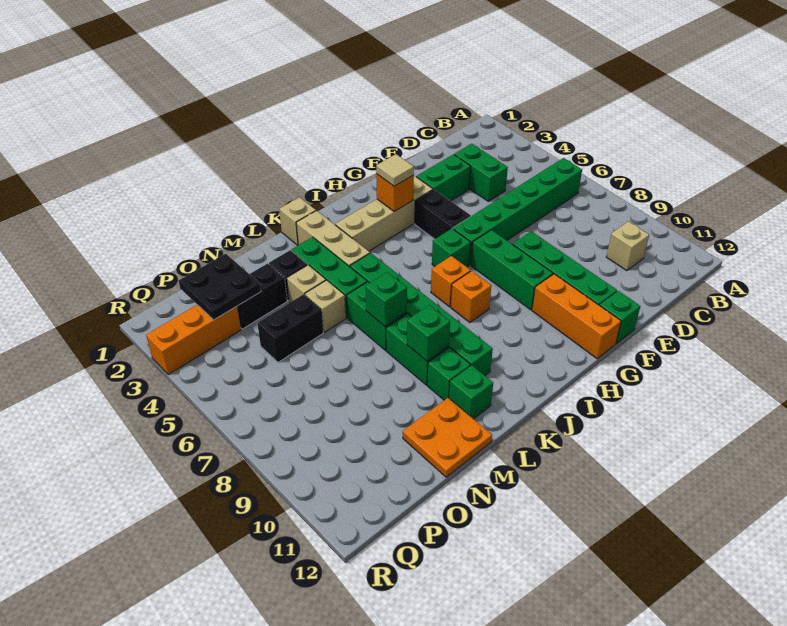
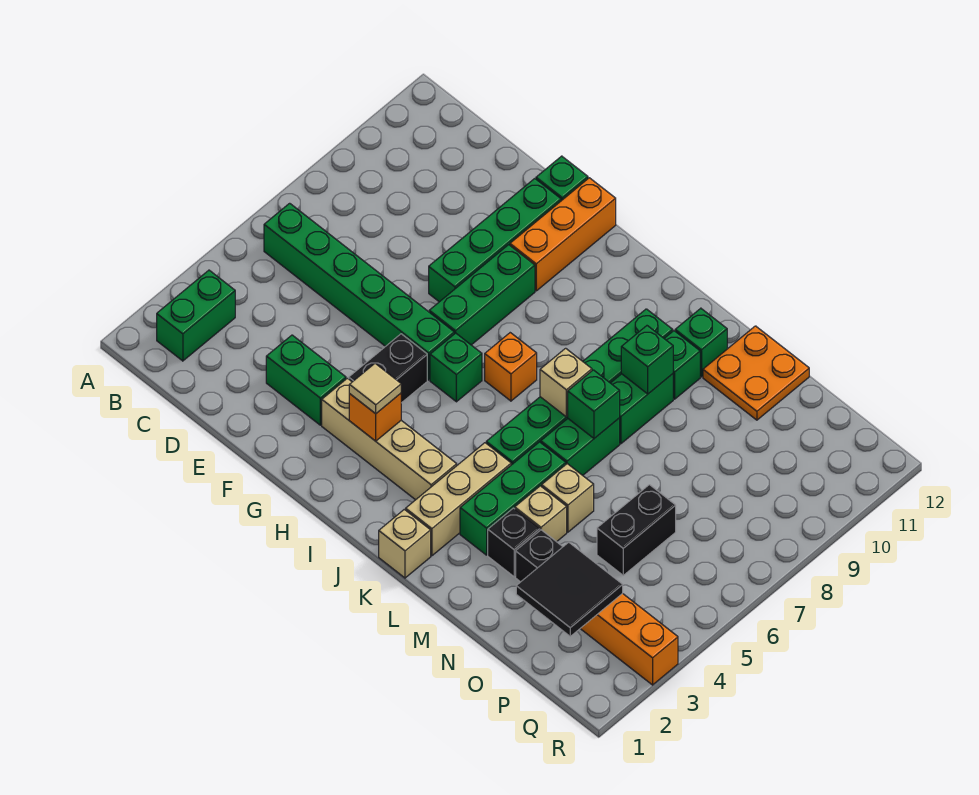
tan brick C10 level 1 -> tan brick K7 level 2
green brick D3:D4 level 1 -> green brick B2:B3 level 1
orange brick I8 level 1 -> none
black brick N5:O5 level 1 -> black brick O5:O6 level 1
black plate O2:P3 level 2 -> black tile O2:P3 level 2

